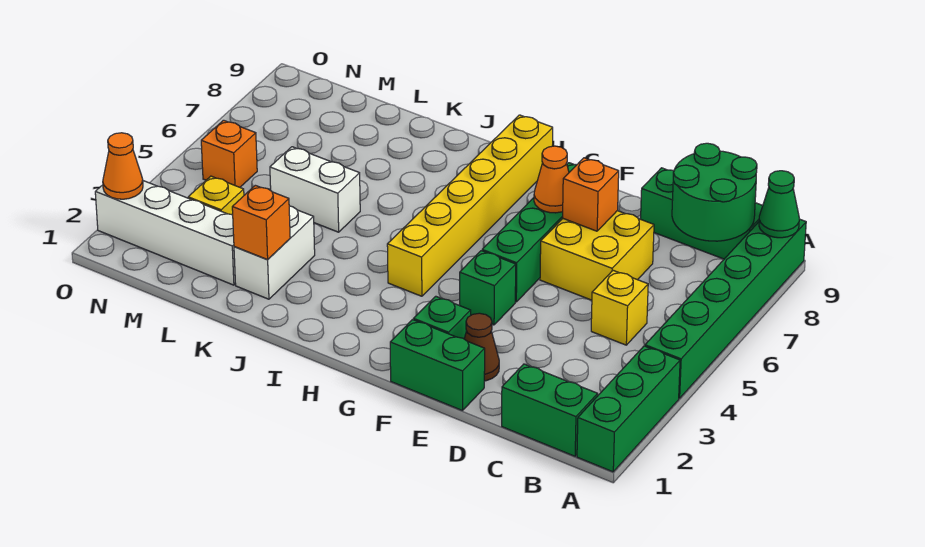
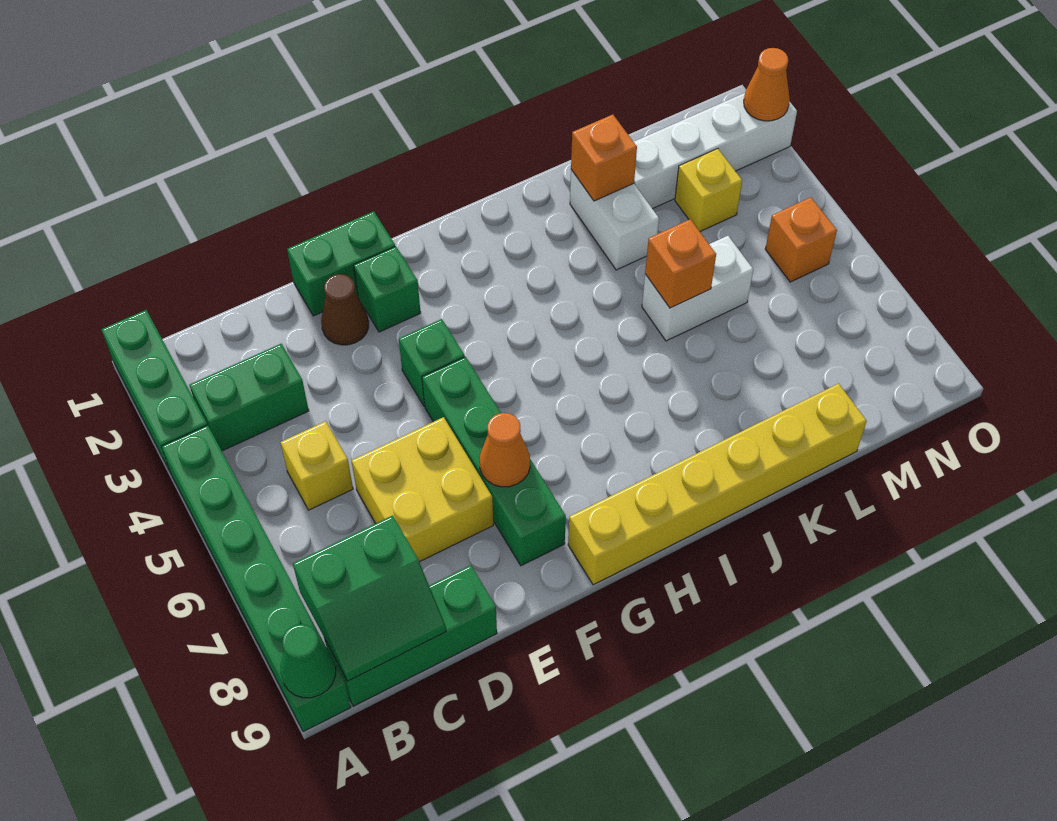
green brick B1:C1 level 1 -> green brick B3:C3 level 1
green round brick B8:C9 level 2 -> green slope B8:C9 level 2 top 8
orange brick E7 level 2 -> orange brick K5 level 2
yellow brick H4:H9 level 1 -> yellow brick G9:L9 level 1

